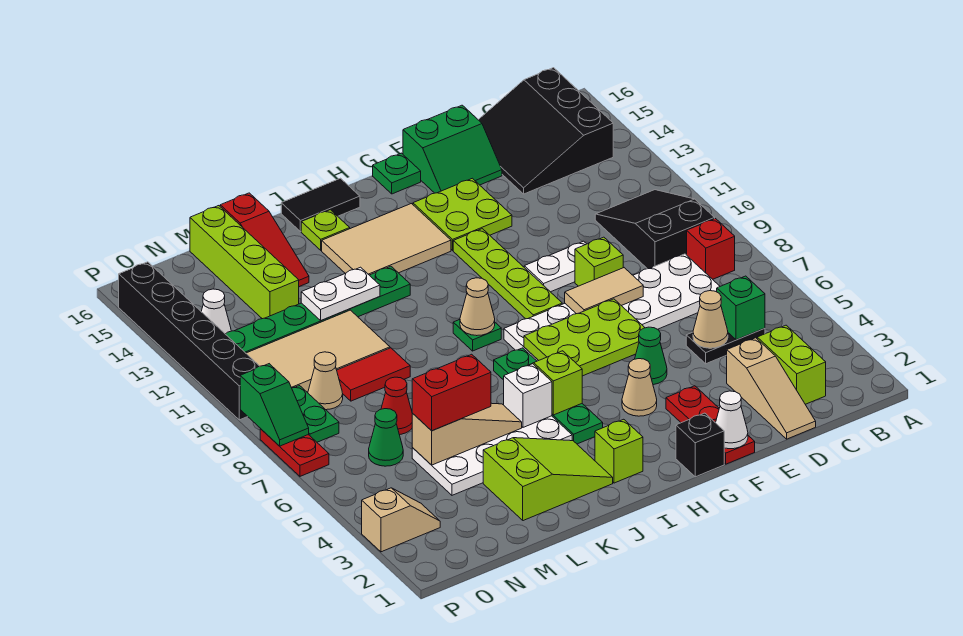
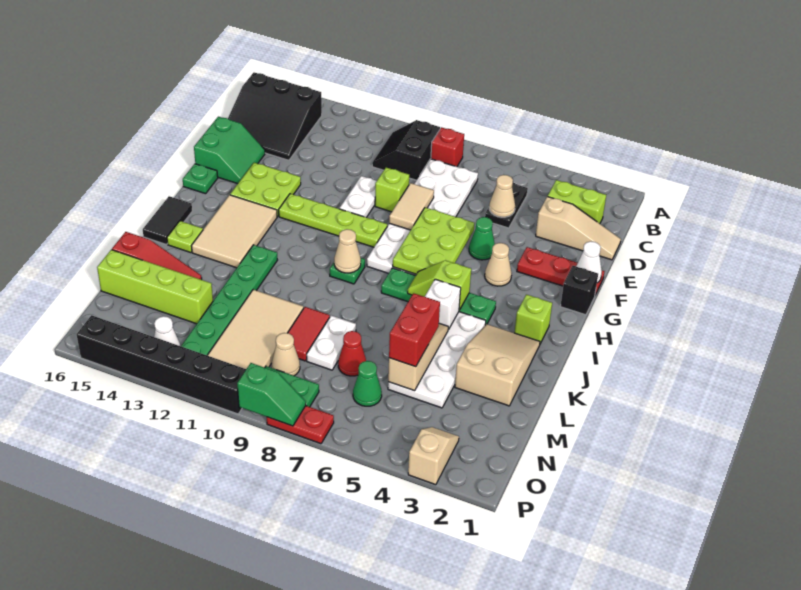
black slope B9:C11 level 1 top 9 -> black slope B9:C10 level 1 top 9
green brick C5 level 2 -> none
lime slope J2:L3 level 1 top L -> tan slope J2:L3 level 1 top L
white plate K12:L12 level 2 -> white plate L8:M8 level 1

